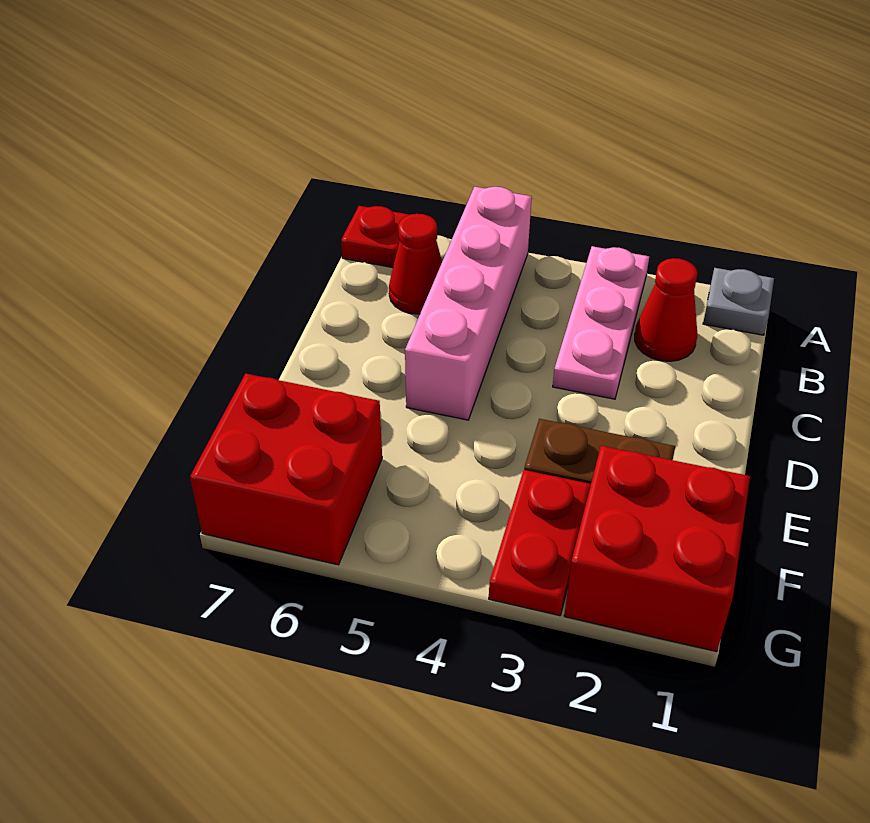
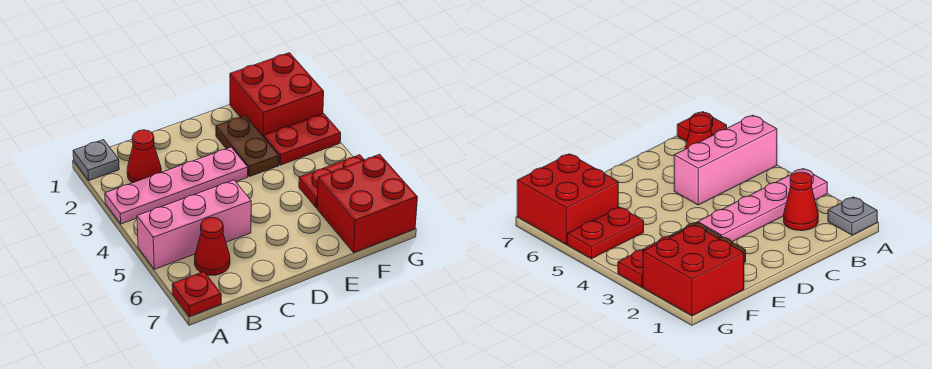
pink plate A3:C3 level 1 -> pink plate A3:D3 level 1
pink brick A5:D5 level 1 -> pink brick A5:C5 level 1
none -> red plate F5:G5 level 1

